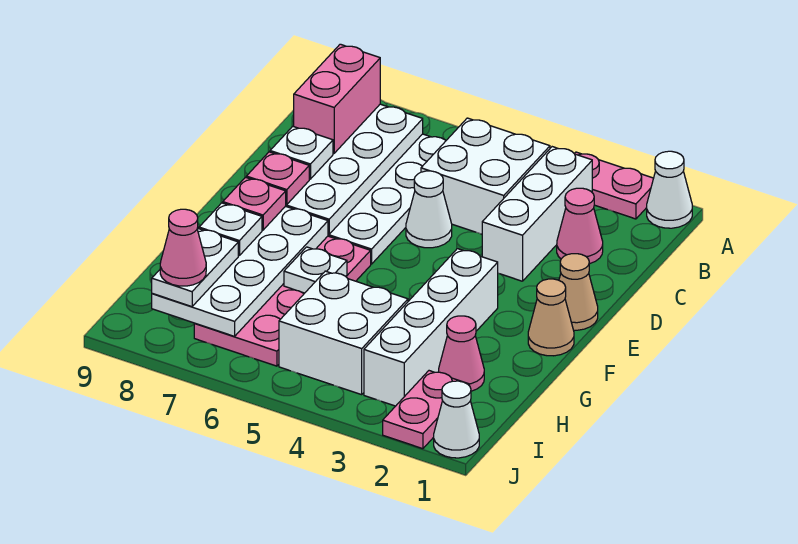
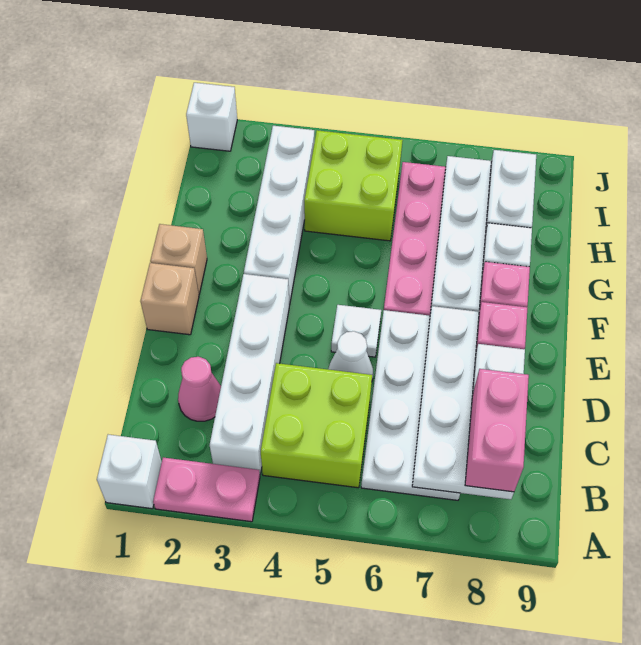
white cone A1 level 1 -> white brick A1 level 1
white brick B3:D3 level 1 -> white brick B3:E3 level 1
white brick B4:C5 level 1 -> lime brick B4:C5 level 1
tan cone E1 level 1 -> tan brick E1 level 1
tan cone F1 level 1 -> tan brick F1 level 1
white plate G6 level 2 -> white plate E5 level 1
pink cone H2 level 1 -> none
white brick H4:I5 level 1 -> lime brick H4:I5 level 1
pink plate I2:J2 level 1 -> none
pink cone I8 level 4 -> none
white cone J1 level 1 -> white brick J1 level 1

